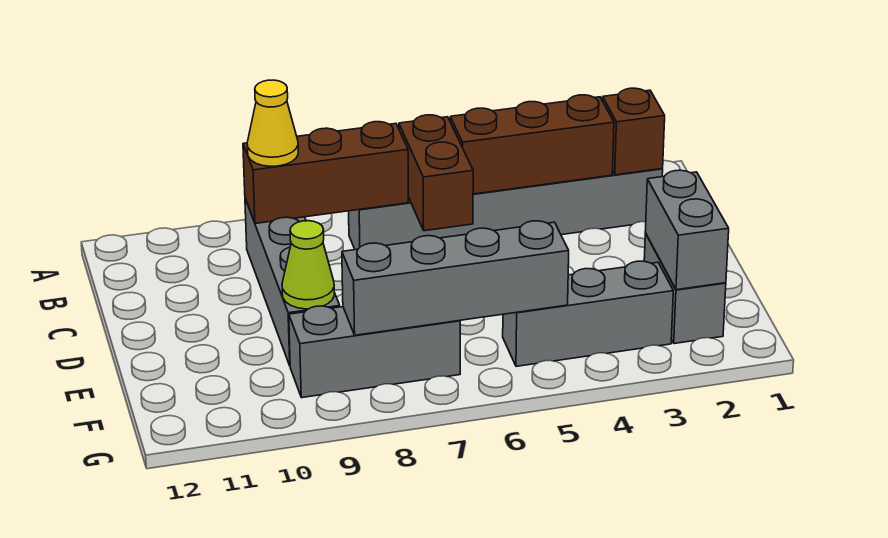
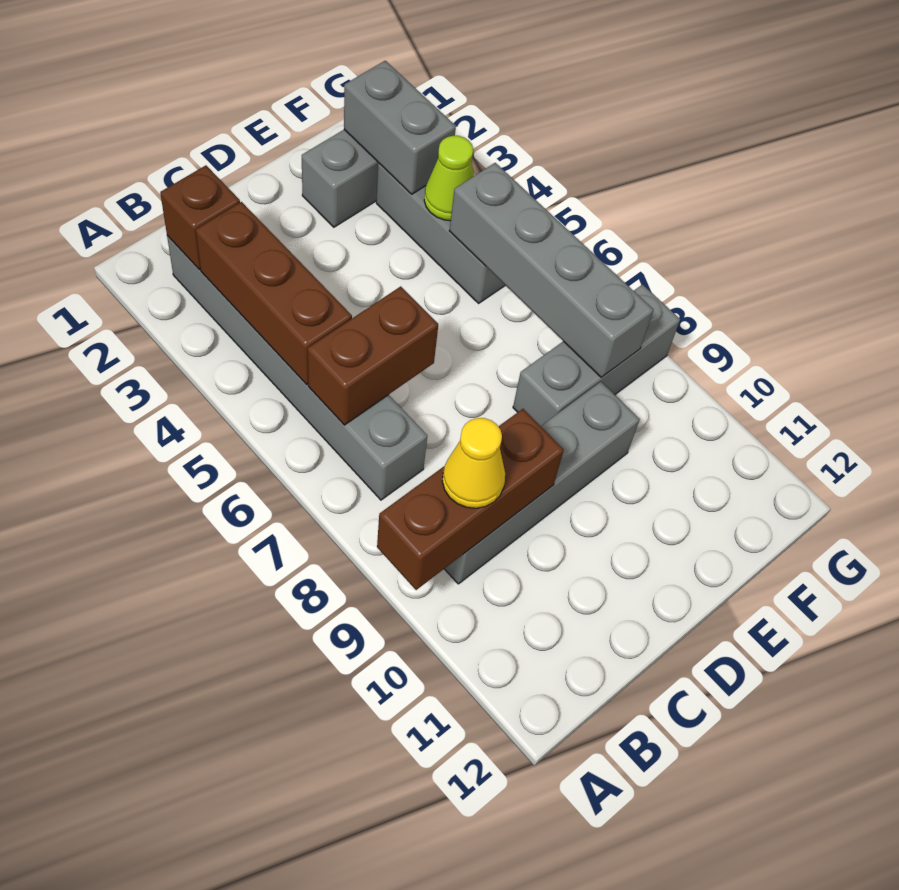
brown brick B7:B9 level 2 -> brown brick A9:C9 level 2
grey brick E2:F2 level 2 -> grey brick F2:F3 level 2
lime cone E9 level 2 -> lime cone F4 level 2
grey brick F7:F9 level 1 -> grey brick E8:G8 level 1

